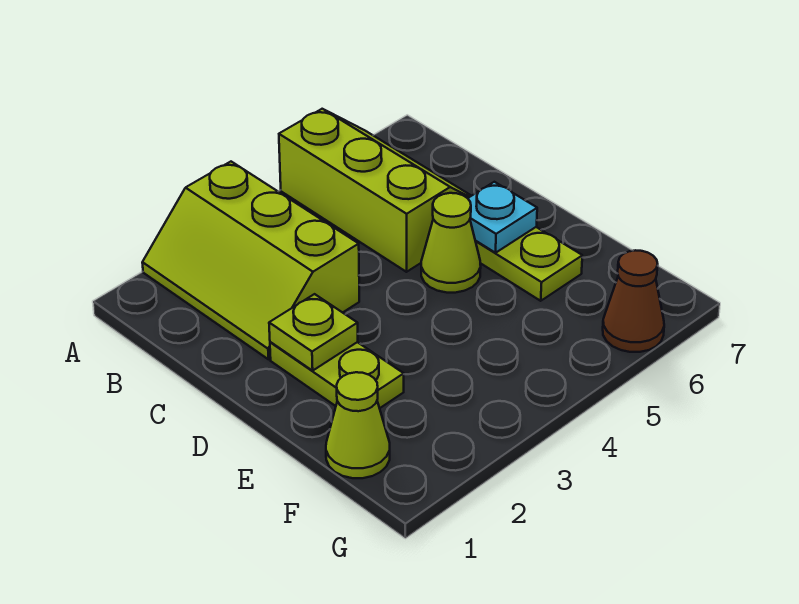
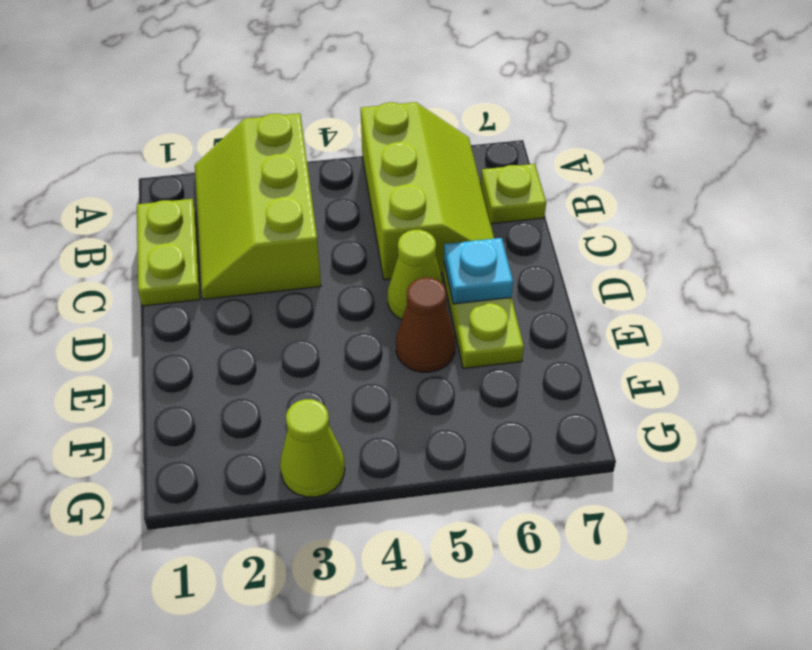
lime plate D2:E2 level 1 -> lime plate B1:C1 level 1
lime plate D2 level 2 -> lime plate B7 level 1
lime cone F1 level 1 -> lime cone G3 level 1
brown cone G6 level 1 -> brown cone E5 level 1

